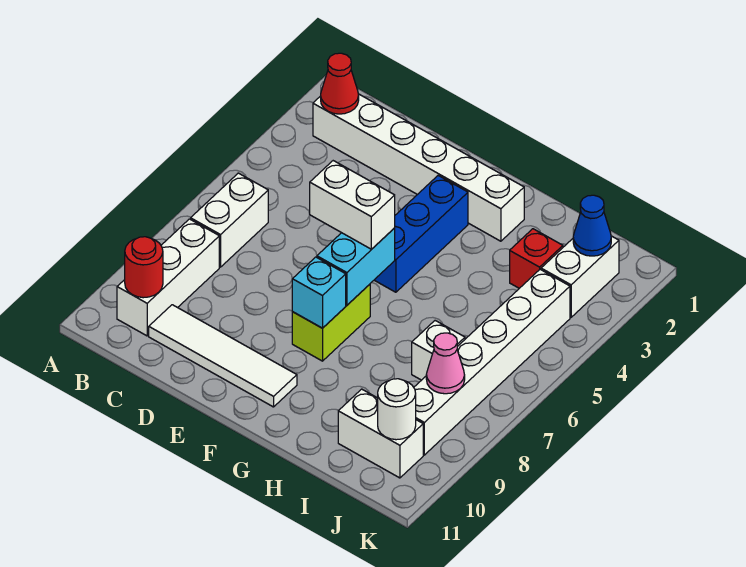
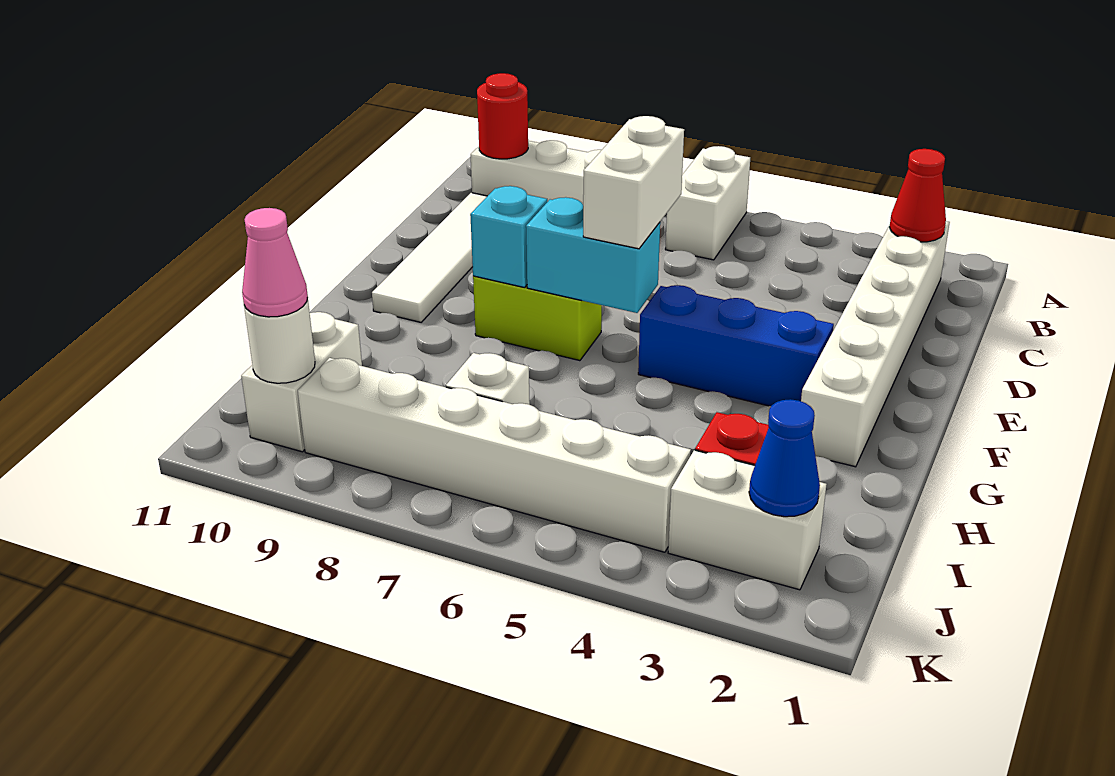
white brick B6:B7 level 1 -> white brick A6:B6 level 1
pink cone J8 level 2 -> pink cone J10 level 3

